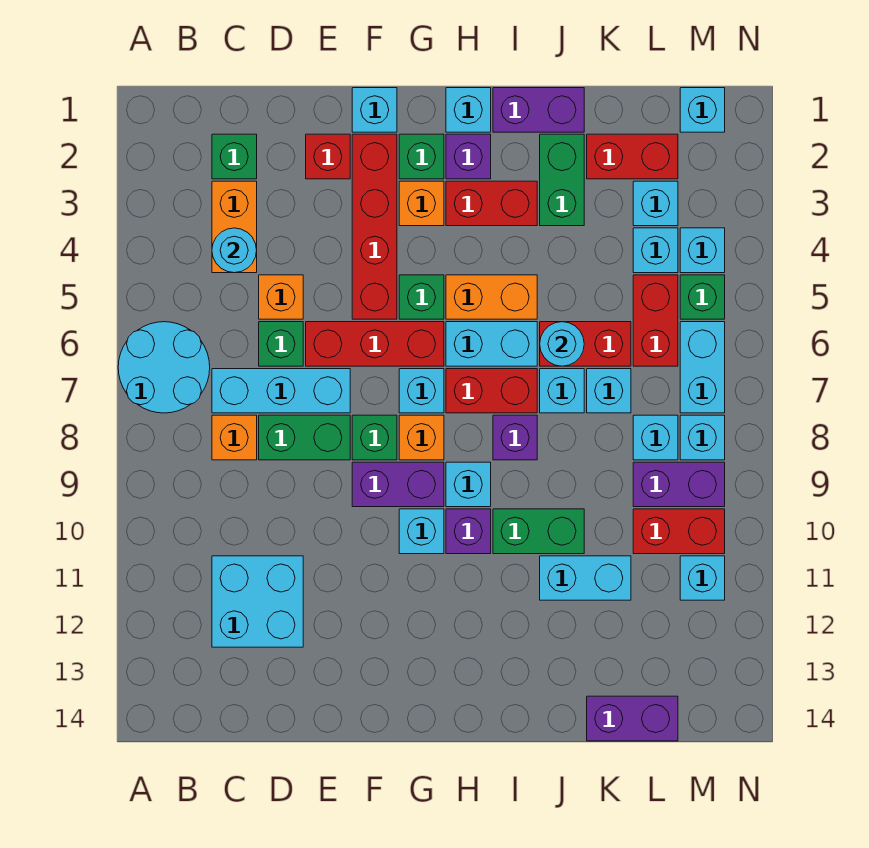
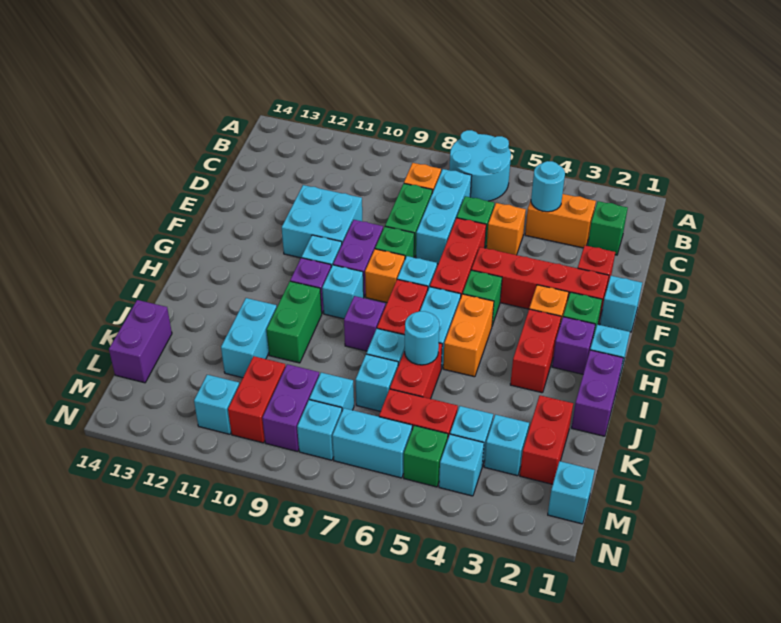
cyan brick C11:D12 level 1 -> cyan brick E10:F11 level 1
green brick J2:J3 level 1 -> none

